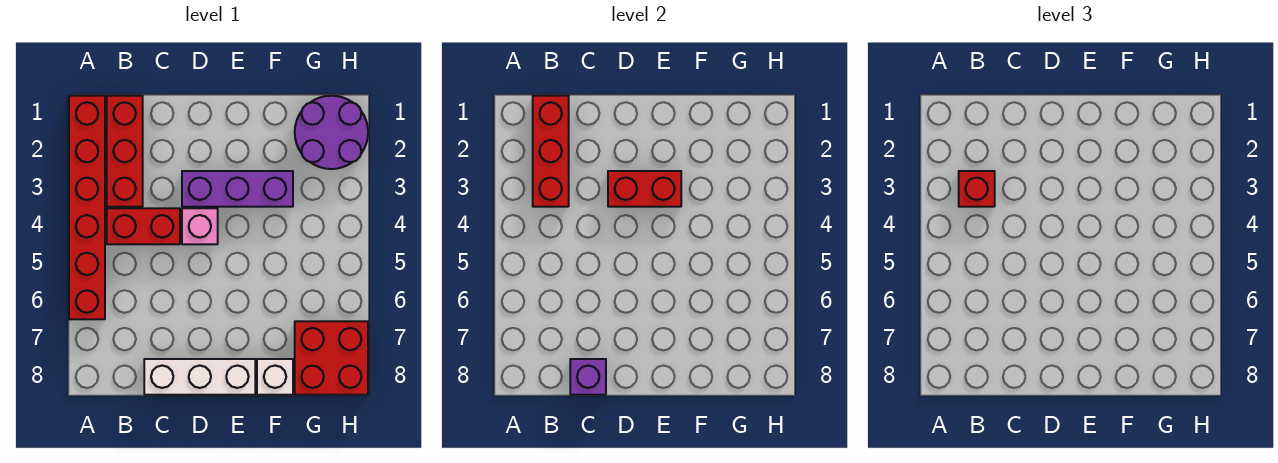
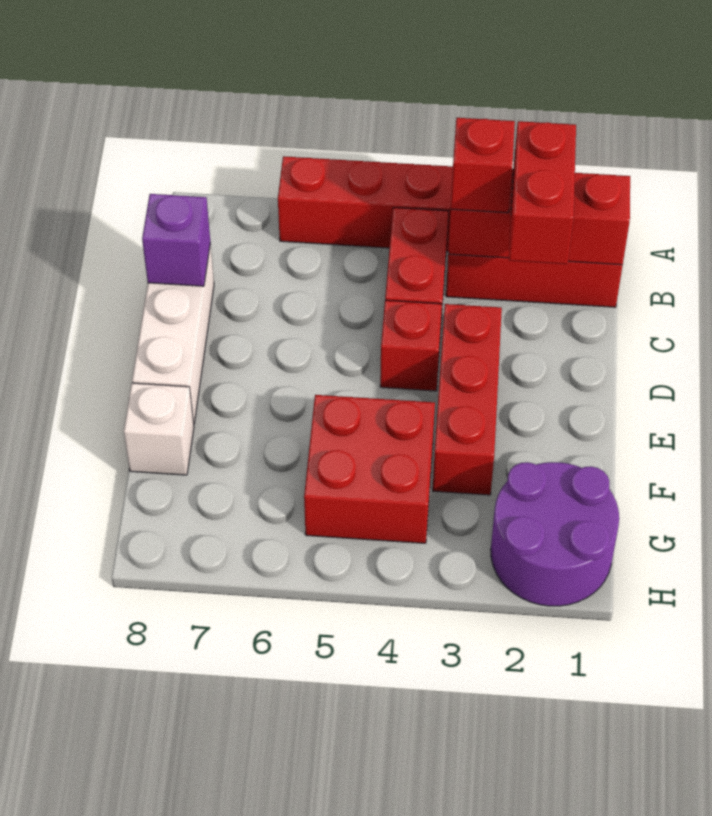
purple brick D3:F3 level 1 -> red brick D3:F3 level 1
red brick D3:E3 level 2 -> red brick B2:C2 level 3
pink brick D4 level 1 -> red brick D4 level 1
red brick G7:H8 level 1 -> red brick F4:G5 level 1

